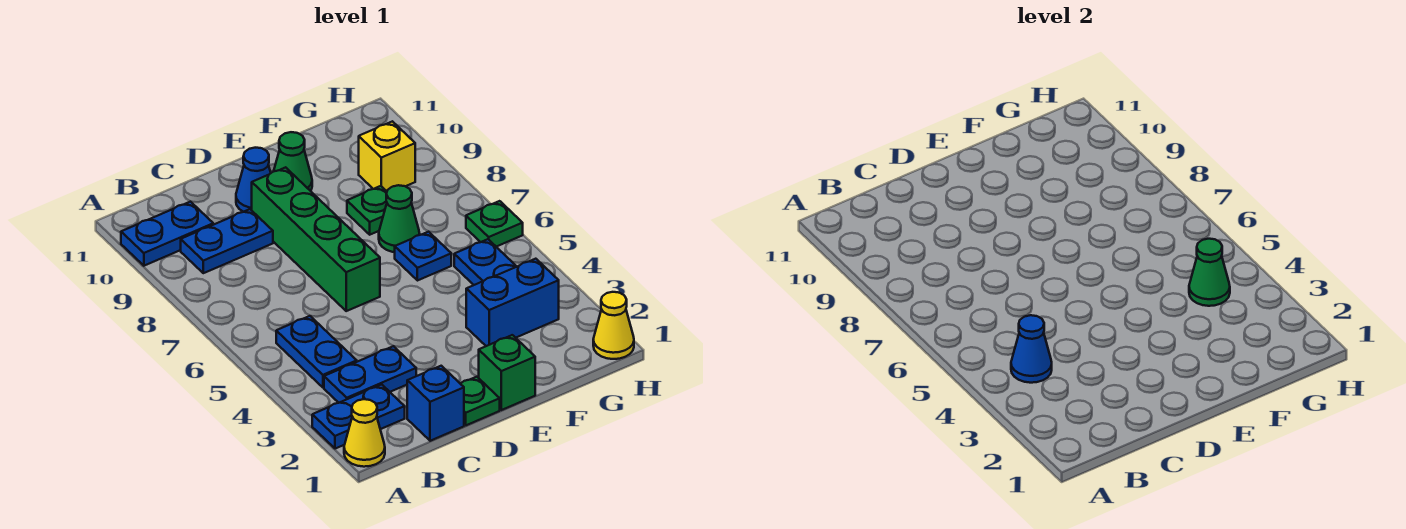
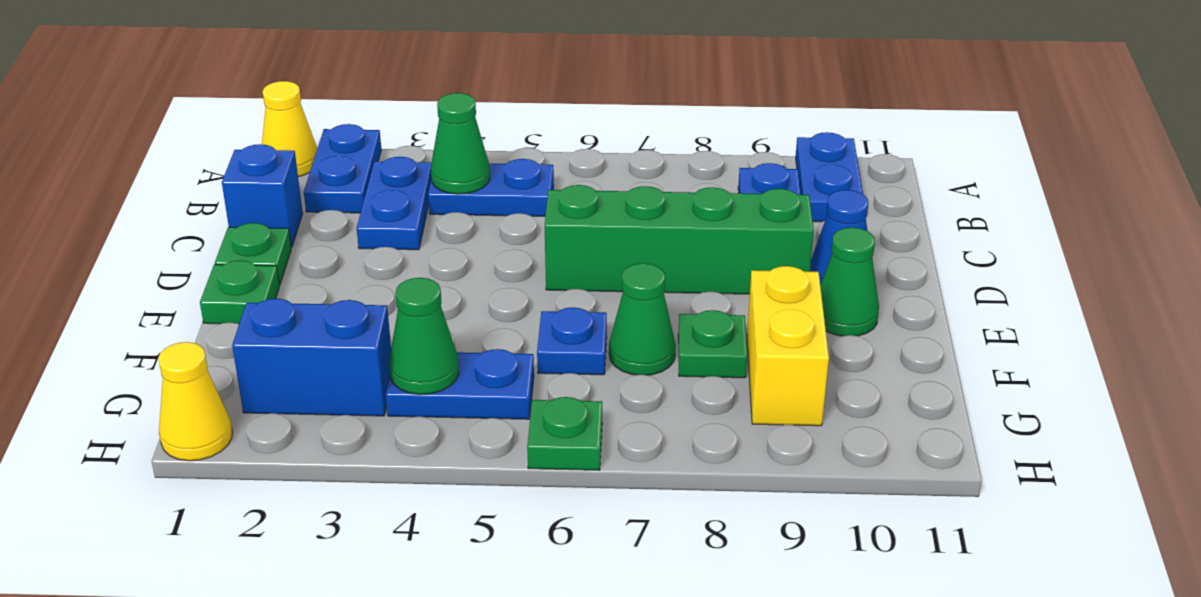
blue cone B4 level 2 -> green cone B4 level 2
green brick E1 level 1 -> green plate E1 level 1
blue brick F3:G3 level 1 -> blue brick G2:G3 level 1
yellow brick G9 level 1 -> yellow brick F9:G9 level 1

